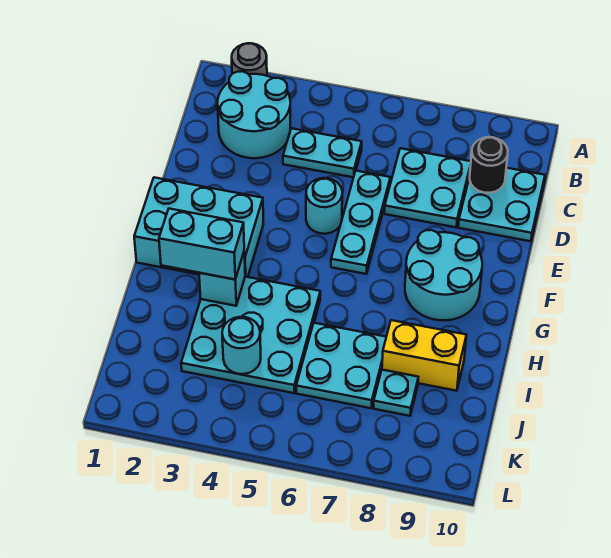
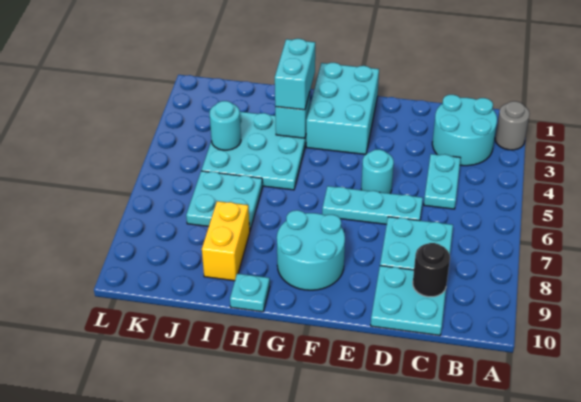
cyan plate J8 level 1 -> cyan plate H10 level 1

